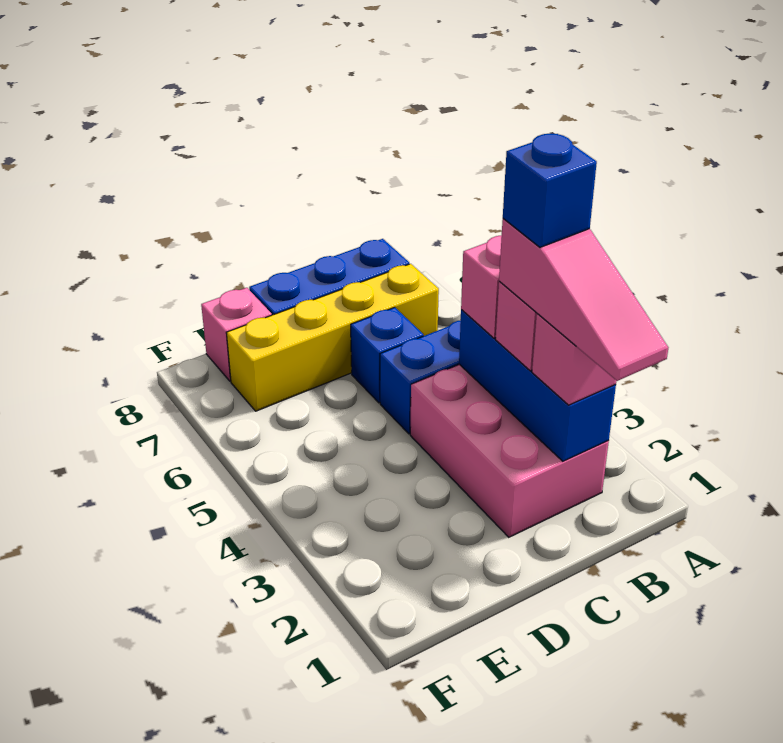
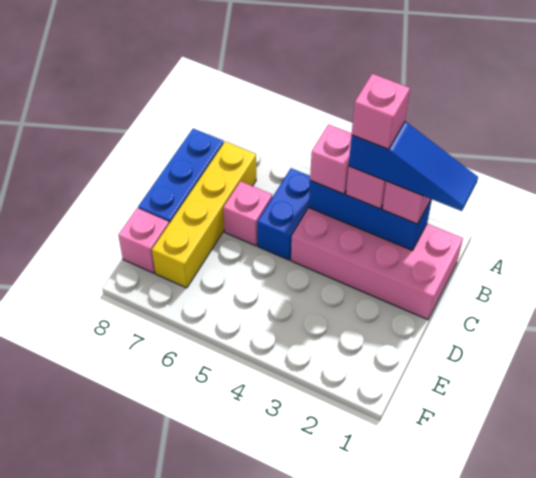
pink slope B1:B3 level 4 top 3 -> blue slope B1:B3 level 4 top 3
pink brick B2:C4 level 1 -> pink brick B1:C4 level 1
blue brick B3 level 5 -> pink brick B3 level 5
blue brick C6 level 1 -> pink brick C6 level 1

